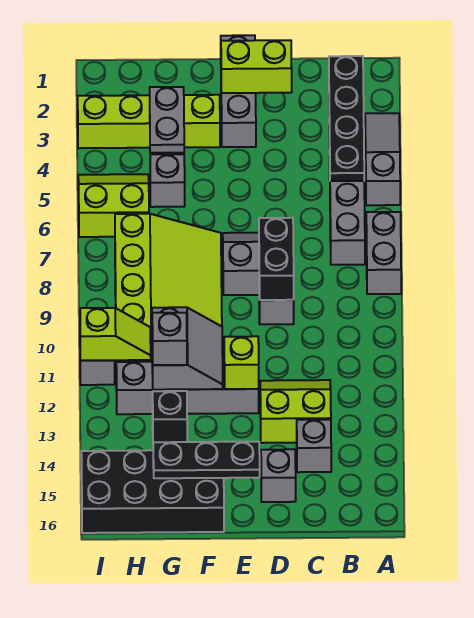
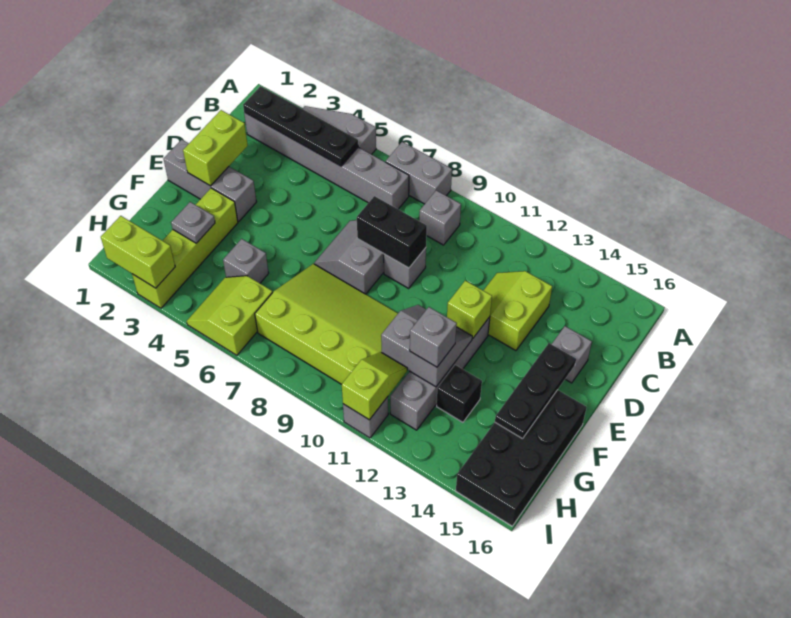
grey brick C14 level 1 -> grey brick B9 level 1
grey plate G3:G4 level 2 -> grey plate G3 level 2
none -> lime brick I2:I3 level 2

